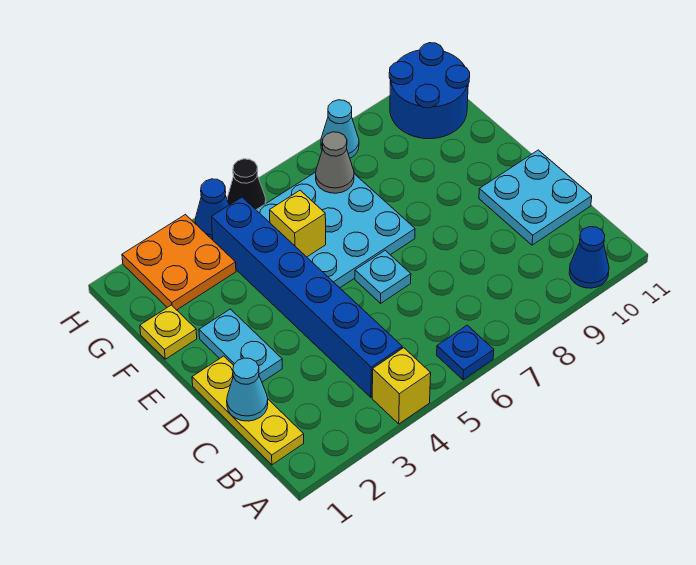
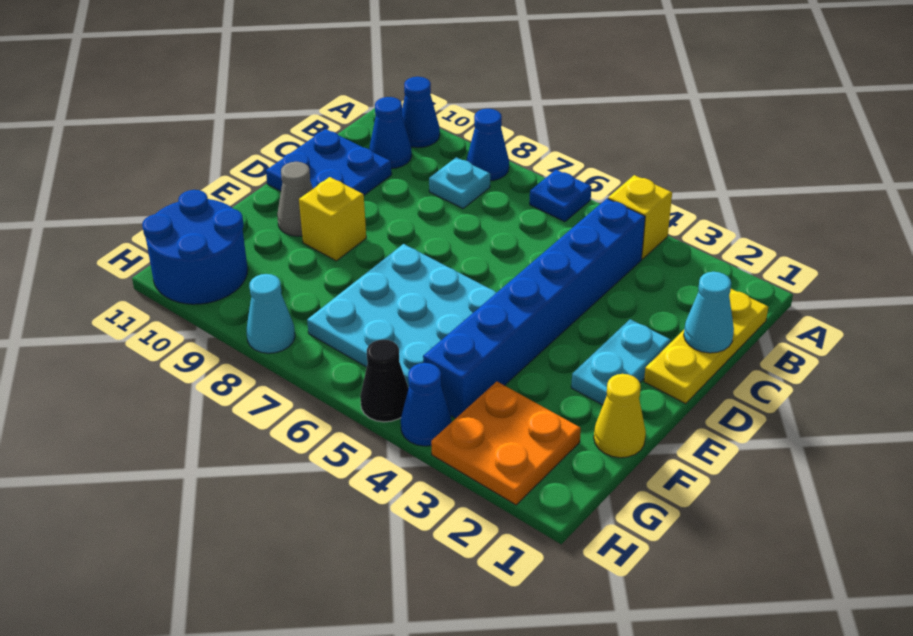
none -> blue cone A8 level 1
none -> blue cone B10 level 1
cyan plate C10:D11 level 1 -> blue plate C10:D11 level 1
cyan plate D6 level 1 -> cyan plate B8 level 1
yellow plate F1 level 1 -> yellow cone F1 level 1
yellow brick F5 level 2 -> yellow brick E9 level 1
grey cone G7 level 2 -> grey cone E10 level 1

